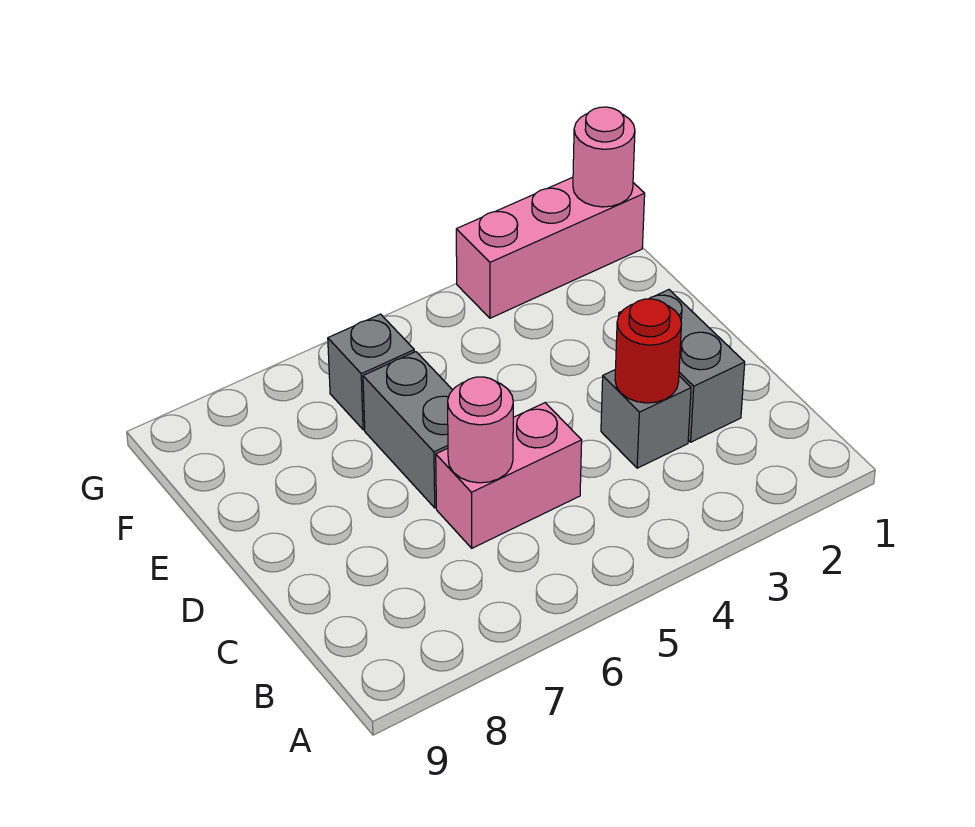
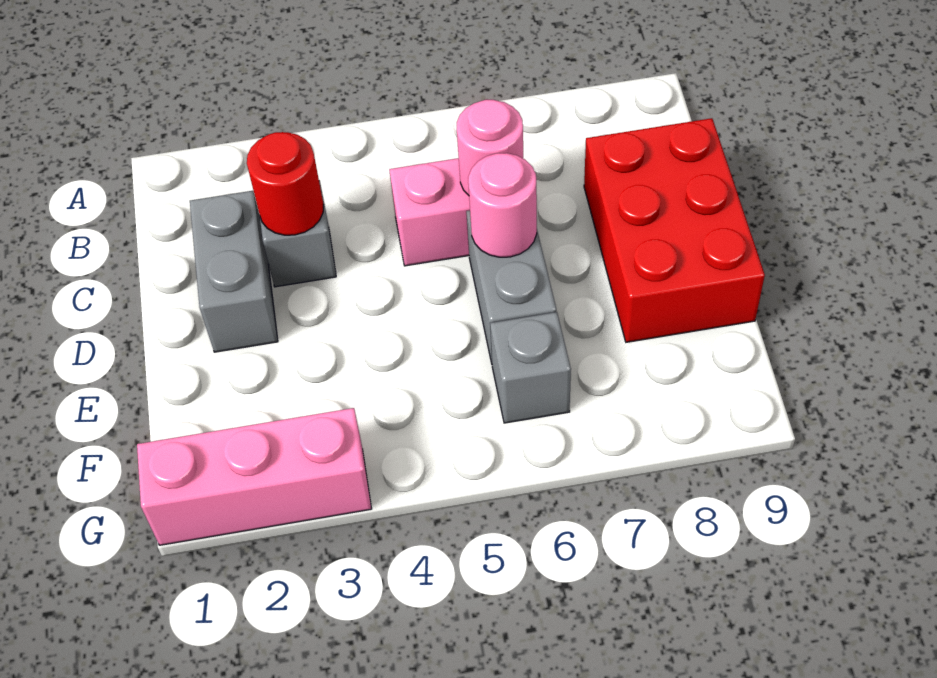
none -> red brick C8:E9 level 1
pink round brick G1 level 2 -> pink round brick D6 level 2

